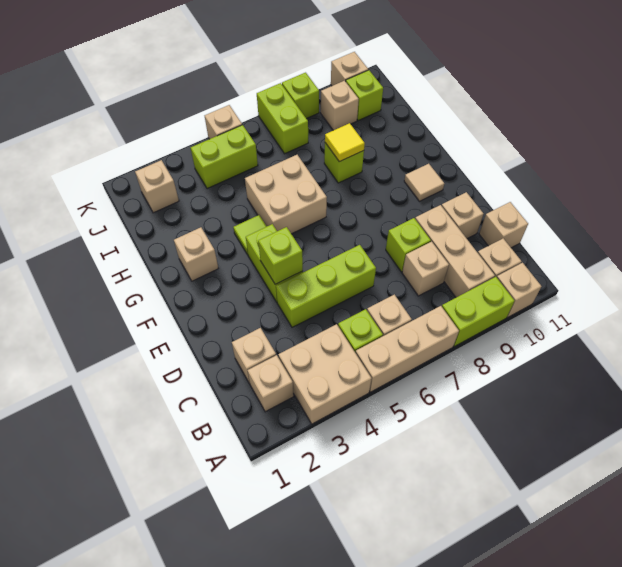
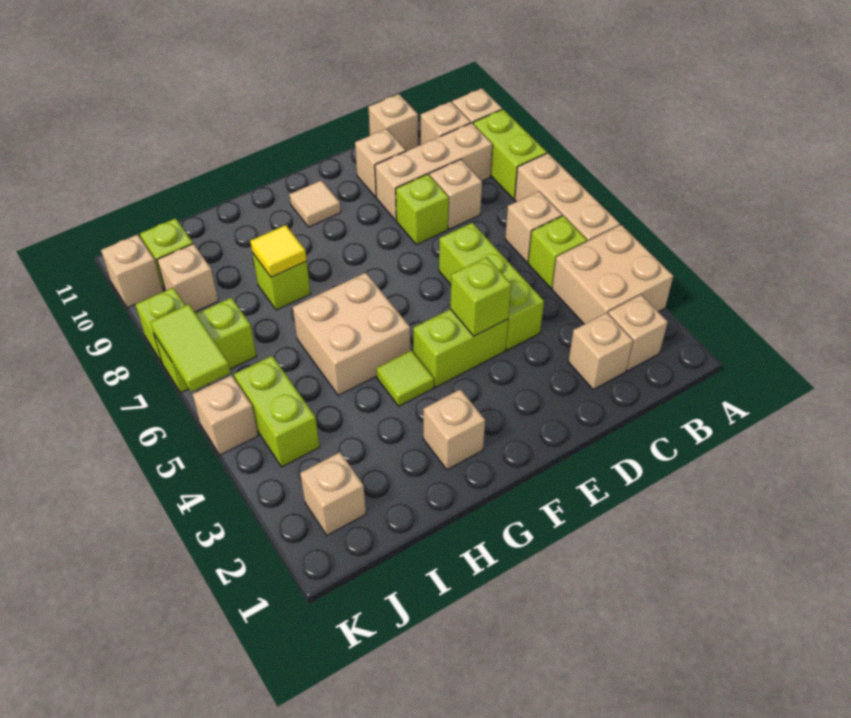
none -> lime tile K6:K7 level 2

